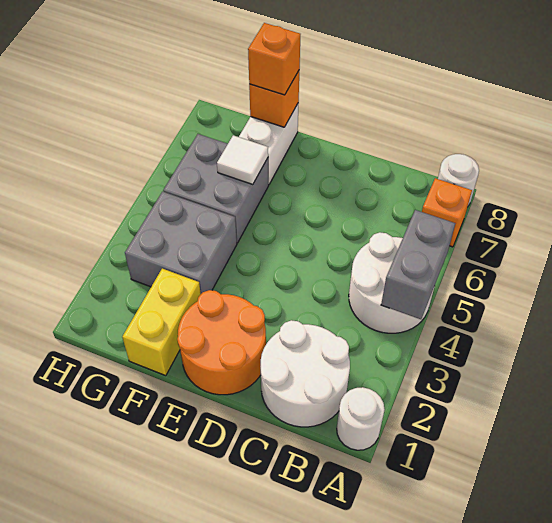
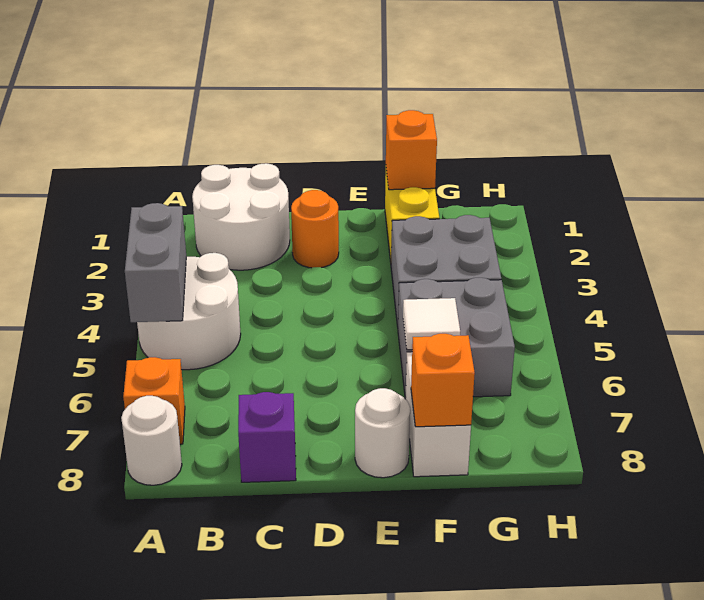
white round brick A1 level 1 -> white round brick E8 level 1
none -> purple brick C8 level 1
orange round brick D1:E2 level 1 -> orange round brick D2 level 1
orange brick F8 level 3 -> orange brick F1 level 2

